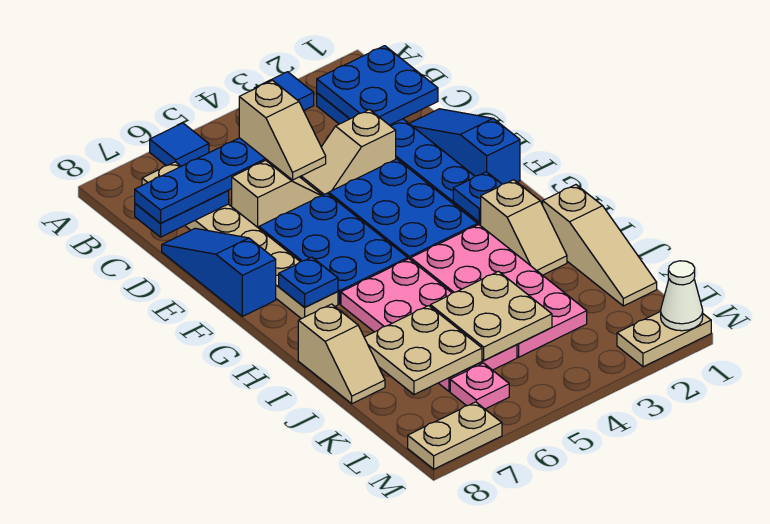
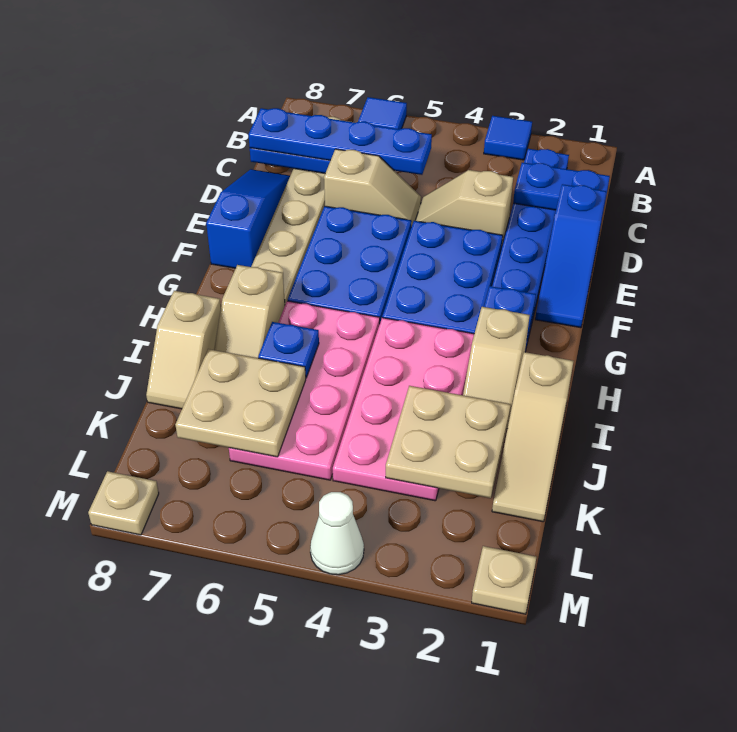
blue plate B1:C2 level 2 -> blue plate C1:C2 level 2
tan slope C5:D5 level 4 top C -> tan slope H7:I7 level 1 top H
blue slope D1:F1 level 1 top F -> blue slope D1:F1 level 1 top D
blue plate G7 level 2 -> blue plate I6 level 2
tan plate J4:K5 level 2 -> tan plate J2:K3 level 2
pink plate L6 level 1 -> none
tan plate M1:M2 level 1 -> tan plate M1 level 1
white cone M1 level 2 -> white cone M4 level 1
tan plate M7:M8 level 1 -> tan plate M8 level 1

